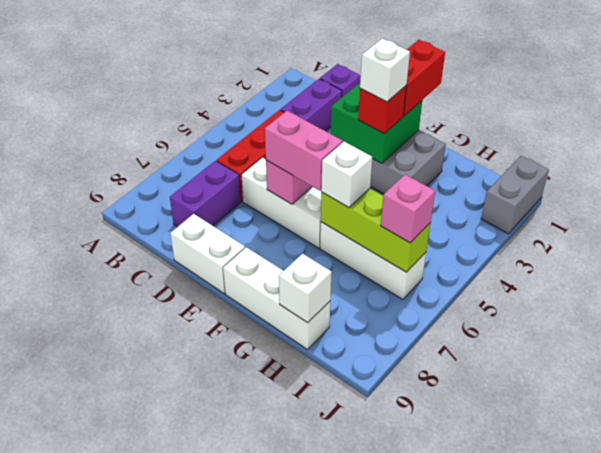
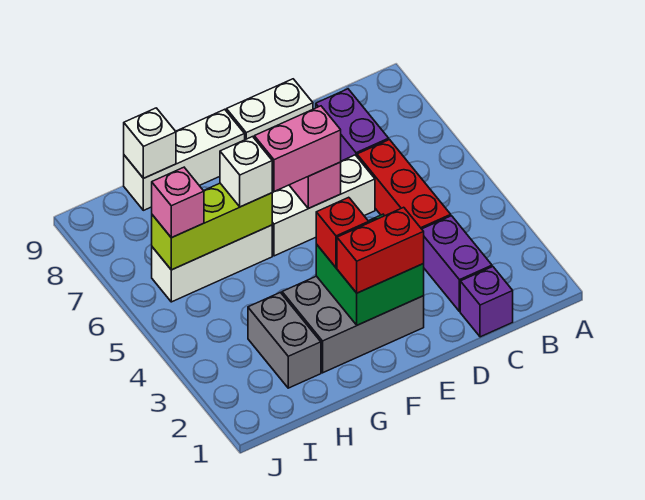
red brick F1:F2 level 3 -> red brick E2:F2 level 3
white brick F3 level 4 -> none
grey brick J1:J2 level 1 -> grey brick H2:H3 level 1

